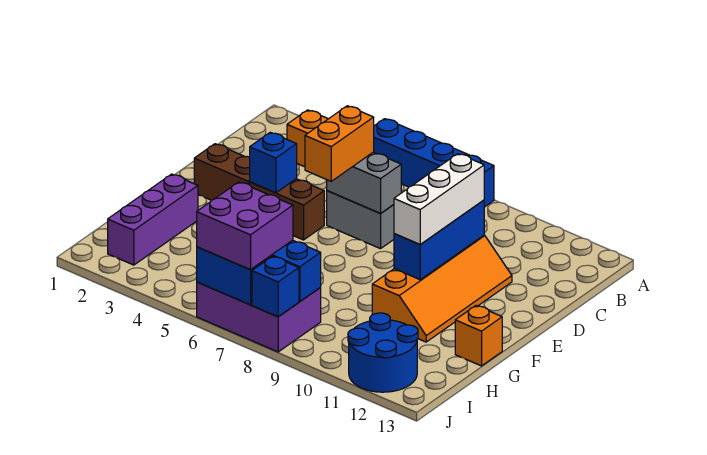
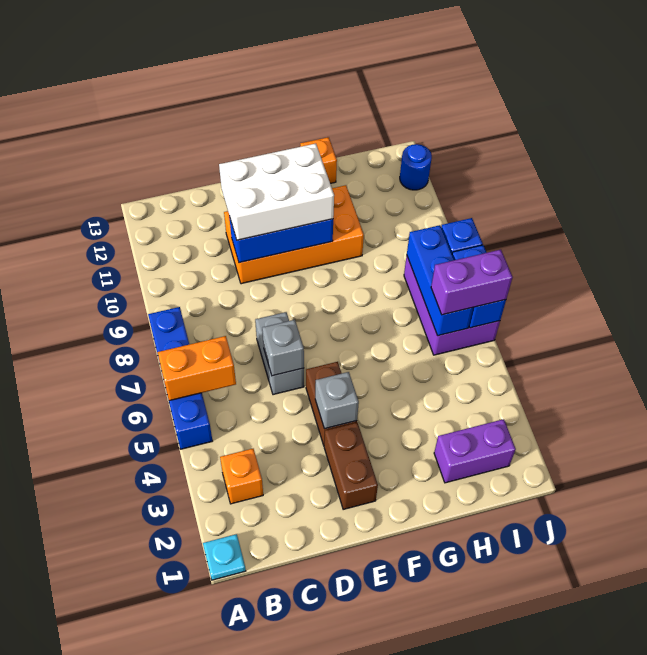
none -> cyan plate A1 level 1
grey brick D6:D7 level 2 -> grey brick D6 level 2
orange brick D6:E6 level 3 -> orange brick A6:B6 level 2
orange slope D10:G11 level 1 top 10 -> orange brick D10:G11 level 1
white brick D10:F10 level 3 -> white brick D10:F11 level 3
blue brick E4 level 2 -> grey brick E4 level 2
purple brick G2:I2 level 1 -> purple brick H2:I2 level 1
purple brick I6:J7 level 3 -> purple brick I6:J6 level 3
blue round brick I11:J12 level 1 -> blue round brick J12 level 1

